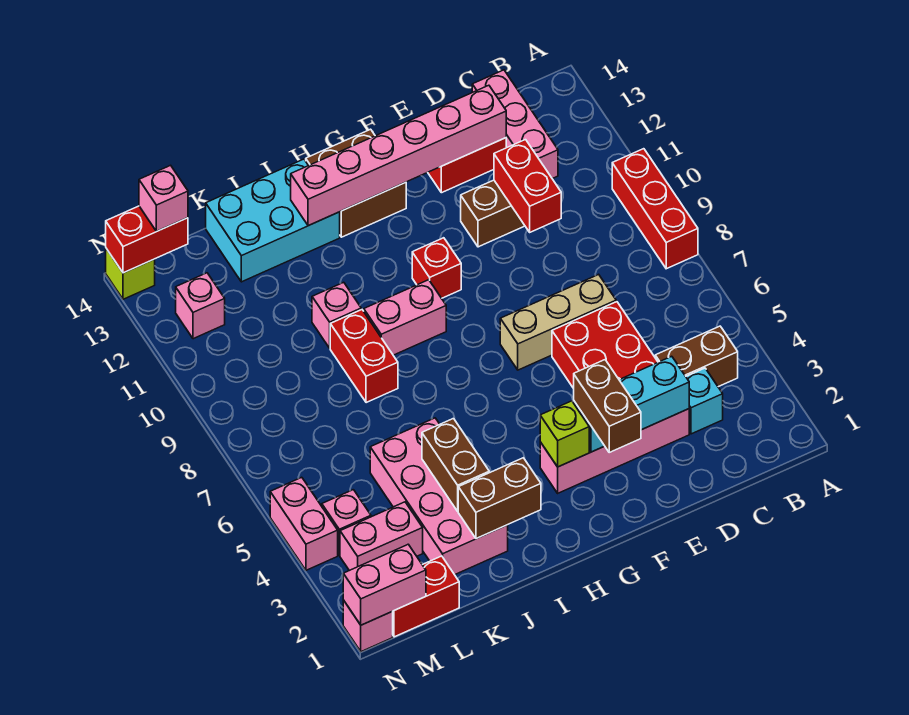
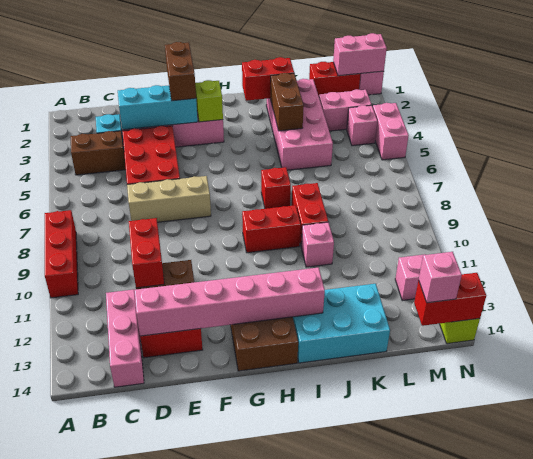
red brick G10 level 1 -> red brick I7 level 1
pink brick H9:I9 level 1 -> red brick H9:I9 level 1
brown brick I2:J2 level 2 -> red brick I2:J2 level 2

